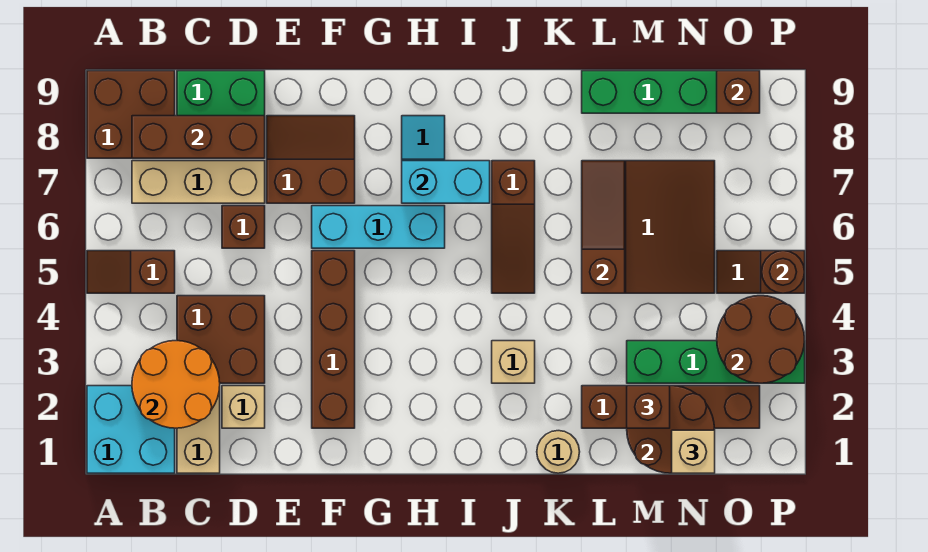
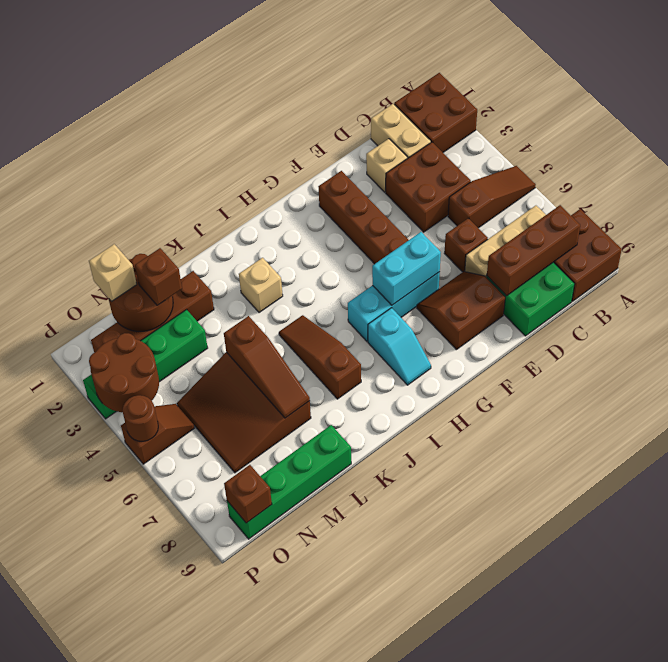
cyan brick A1:B2 level 1 -> brown brick A1:B2 level 1
brown slope A5:B5 level 1 top B -> brown slope A5:C5 level 1 top C
orange round brick B2:C3 level 2 -> none
brown slope E7:F8 level 1 top 7 -> brown slope E7:F8 level 1 top 8
cyan brick H7:I7 level 2 -> cyan brick F6:G6 level 2
tan round brick K1 level 1 -> none

